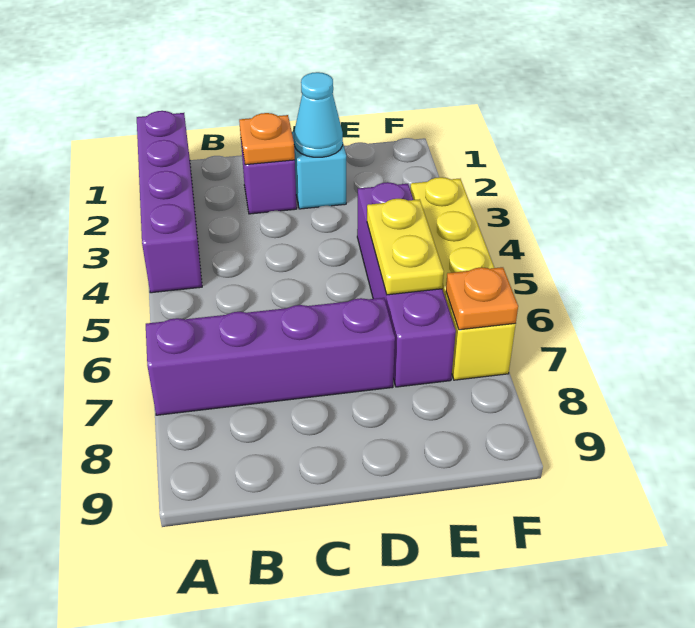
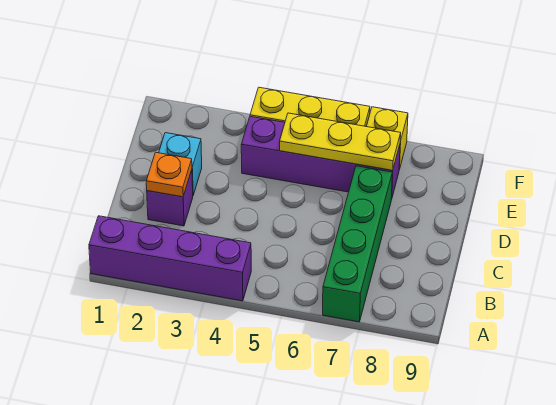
purple brick A7:D7 level 1 -> green brick A7:D7 level 1
cyan cone D2 level 2 -> none
yellow plate E5:E6 level 2 -> yellow plate E5:E7 level 2
orange plate F7 level 2 -> none

